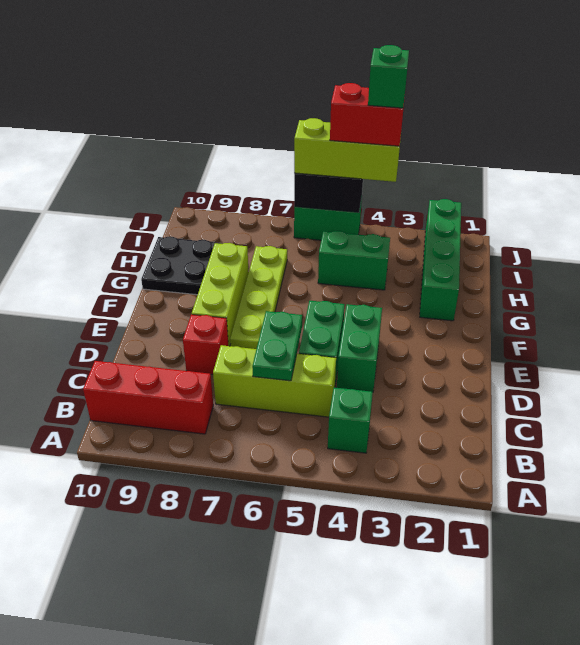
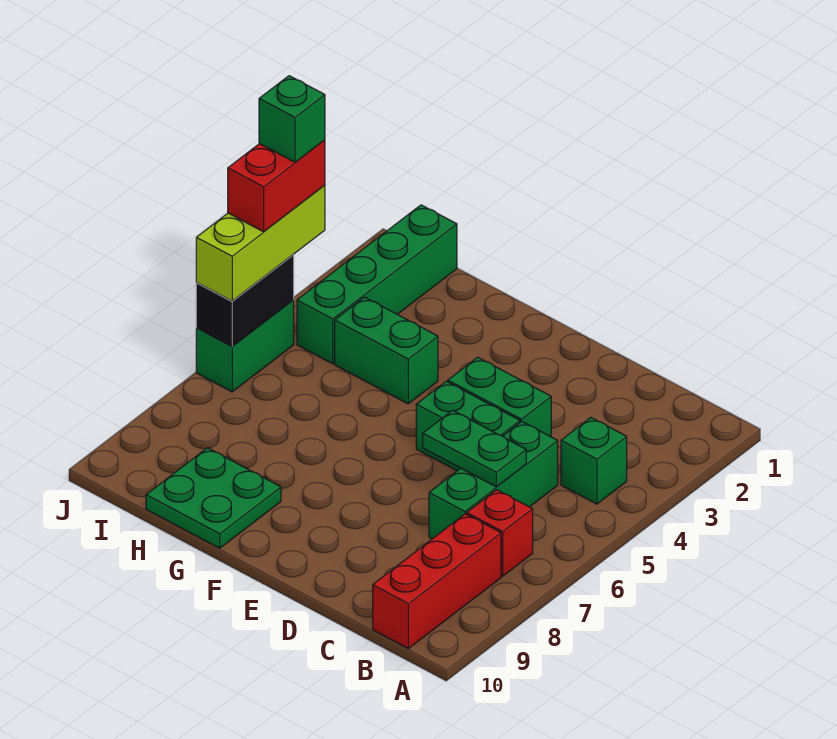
lime brick C5:C7 level 1 -> green brick C5:C7 level 1
red brick D8 level 1 -> red brick B7 level 1
lime plate E7:H7 level 1 -> none
lime brick E8:G8 level 1 -> none
green brick G2:J2 level 1 -> green brick I1:I4 level 1
black plate G9:H10 level 1 -> green plate G9:H10 level 1
green brick H4:H5 level 1 -> green brick G4:H4 level 1

